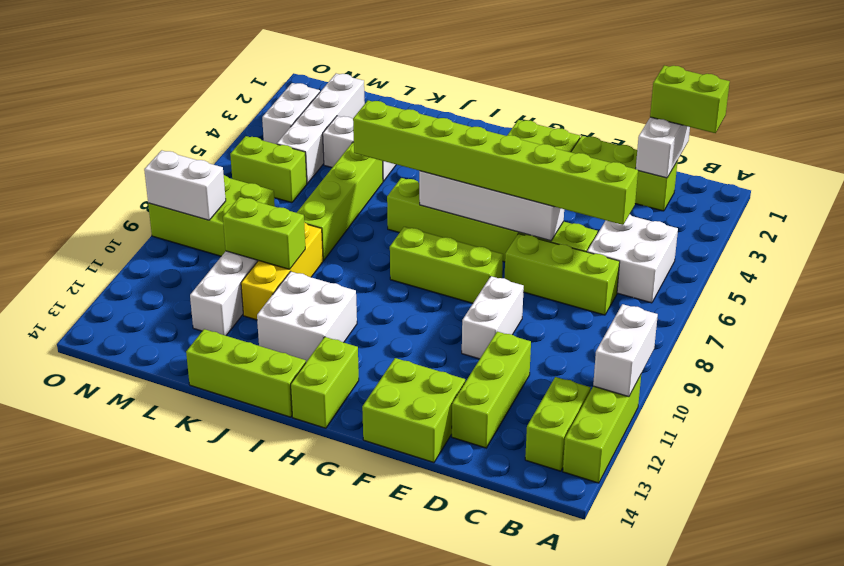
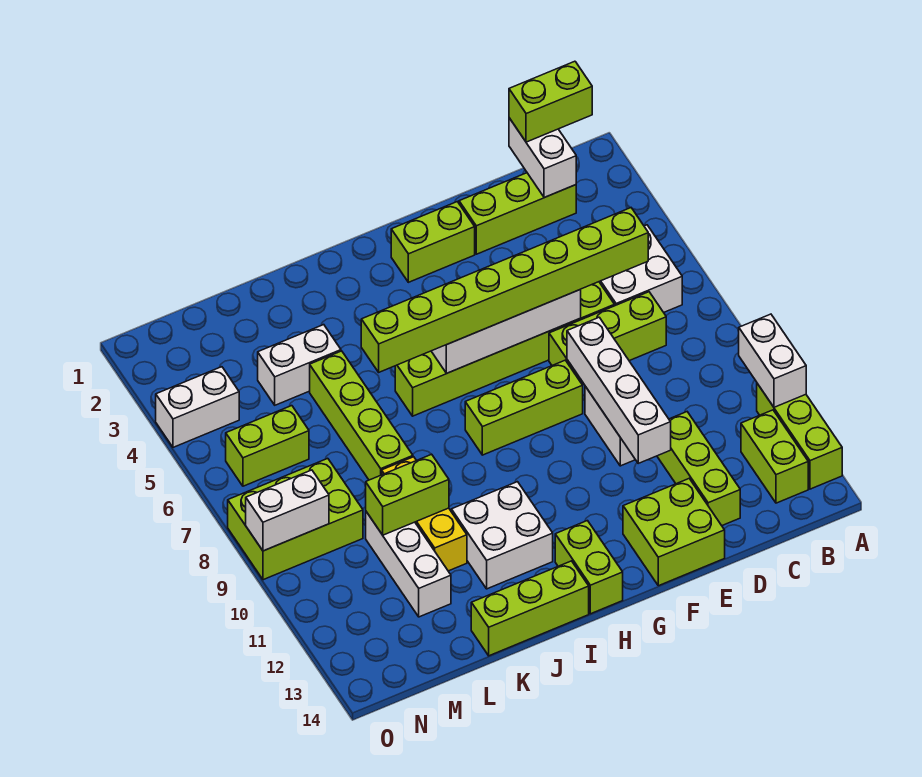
white brick M2:M5 level 1 -> white brick E8:E11 level 2
white brick N3:N4 level 1 -> white brick N4:O4 level 1

